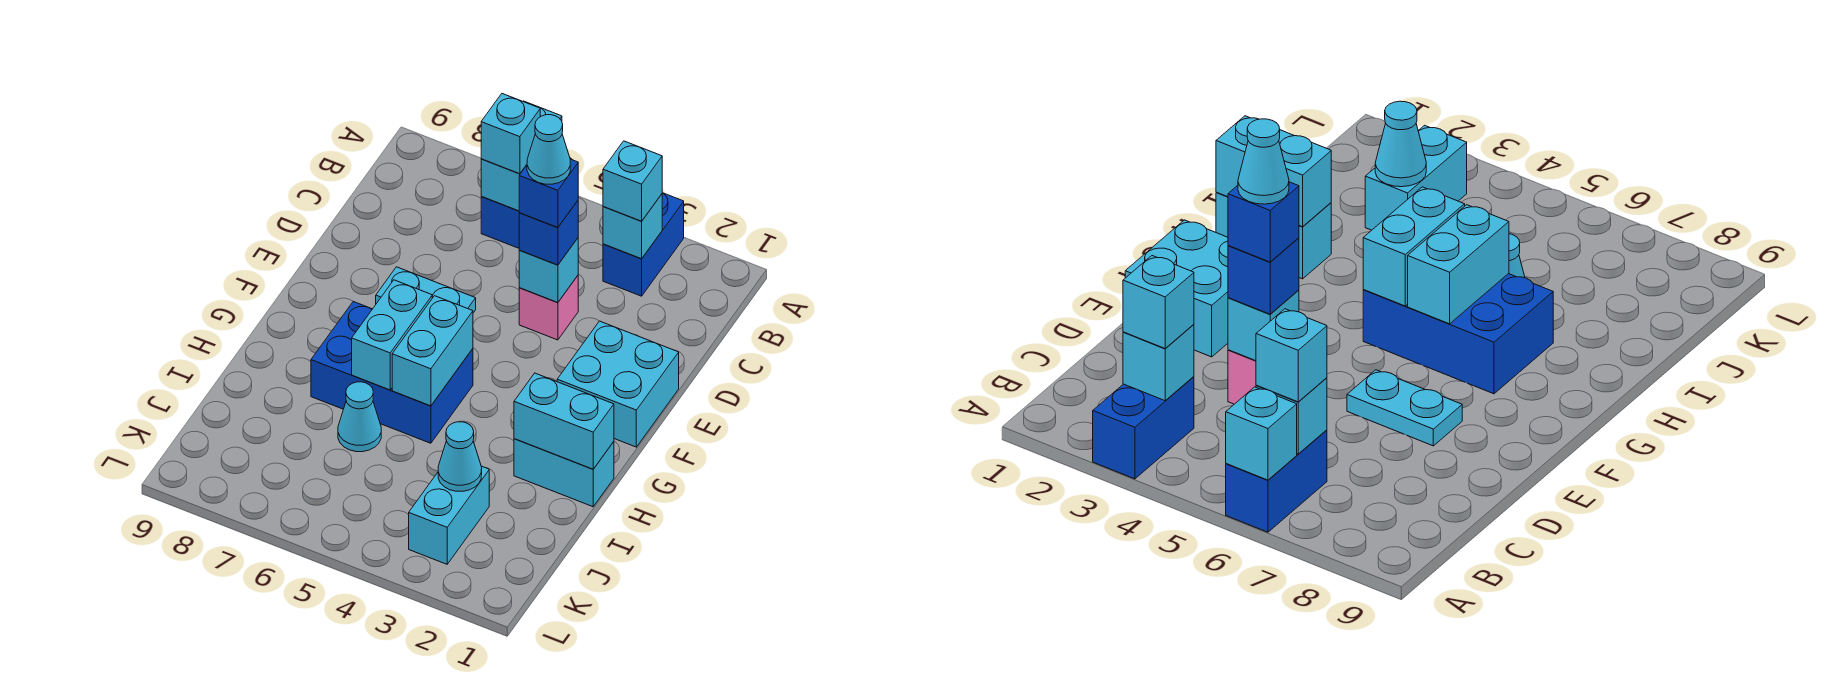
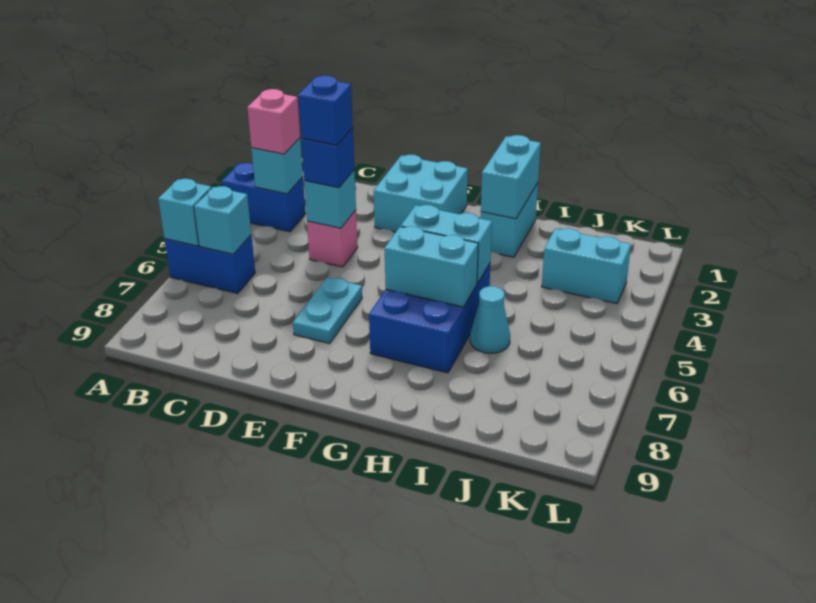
cyan brick B3 level 3 -> pink brick B3 level 3
cyan brick B6 level 3 -> none
cyan cone D4 level 5 -> none
cyan cone J3 level 2 -> none

